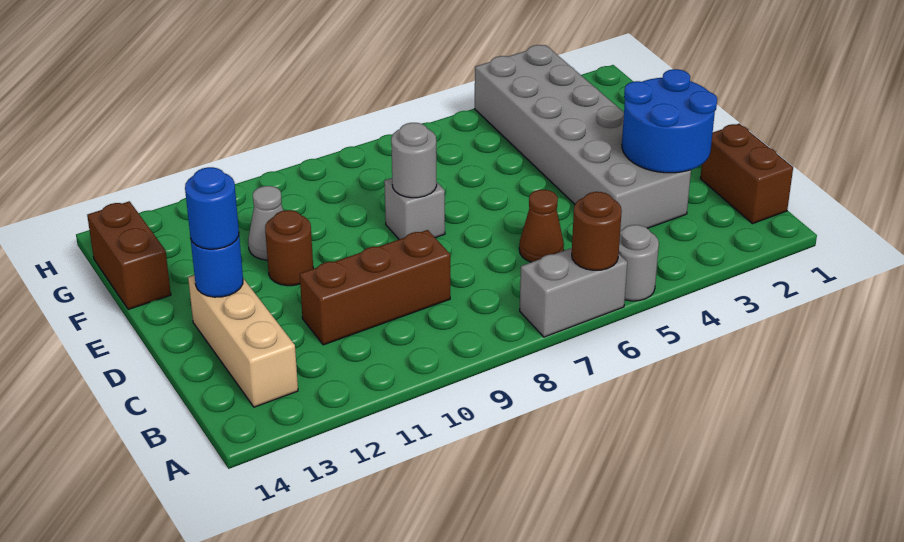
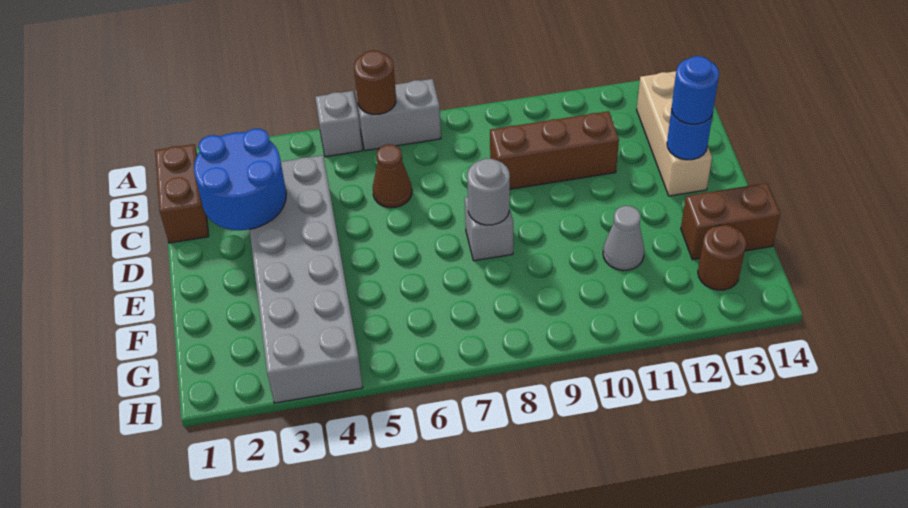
grey round brick A5 level 1 -> grey brick A5 level 1
brown round brick E11 level 1 -> brown round brick G13 level 1
brown brick F14:G14 level 1 -> brown brick F13:F14 level 1

